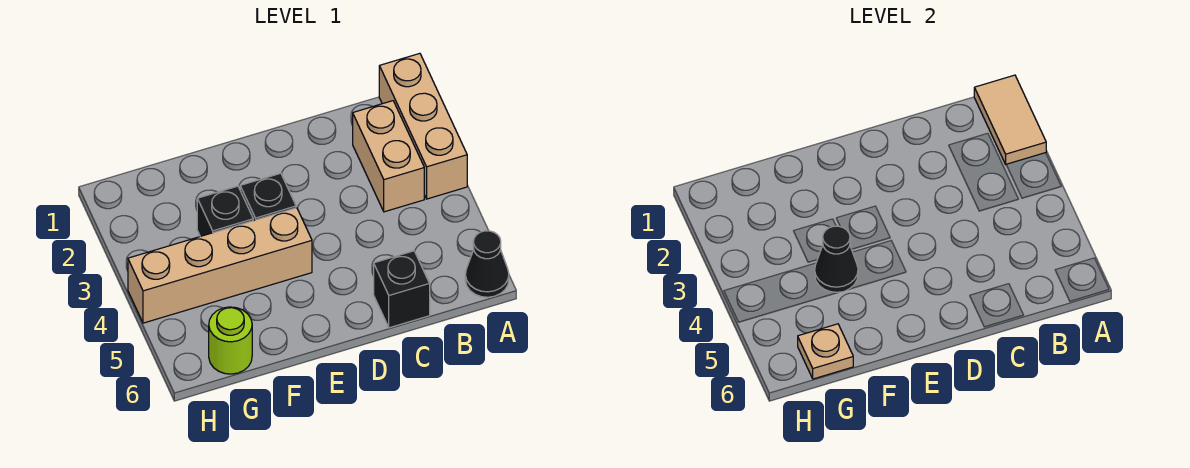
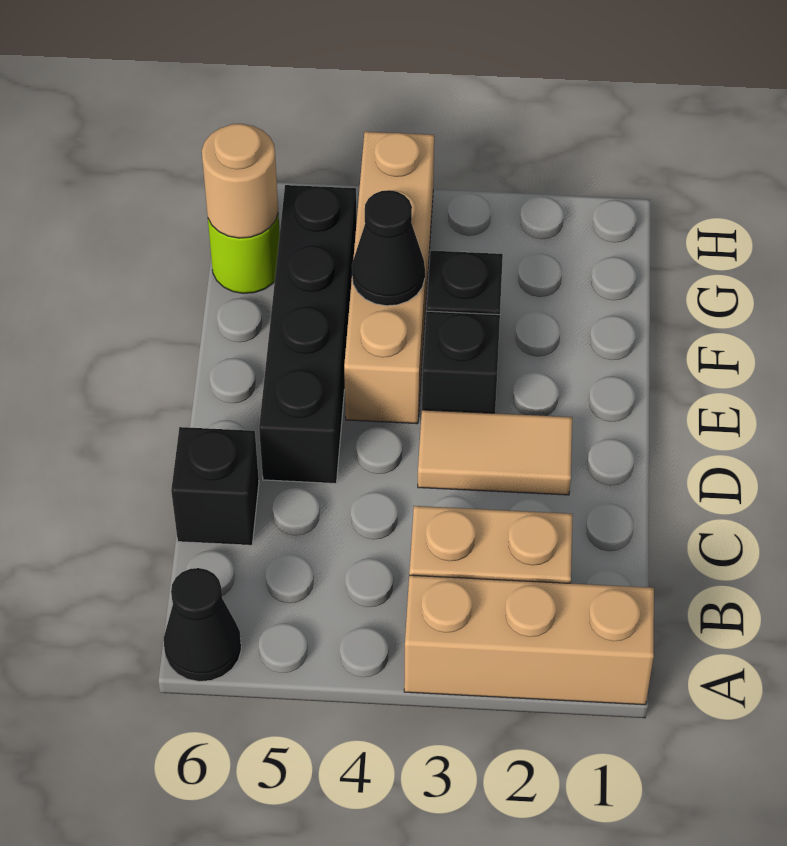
tan tile A1:A2 level 2 -> tan tile D2:D3 level 1
none -> black brick D5:G5 level 1
tan plate G6 level 2 -> tan round brick G6 level 2

